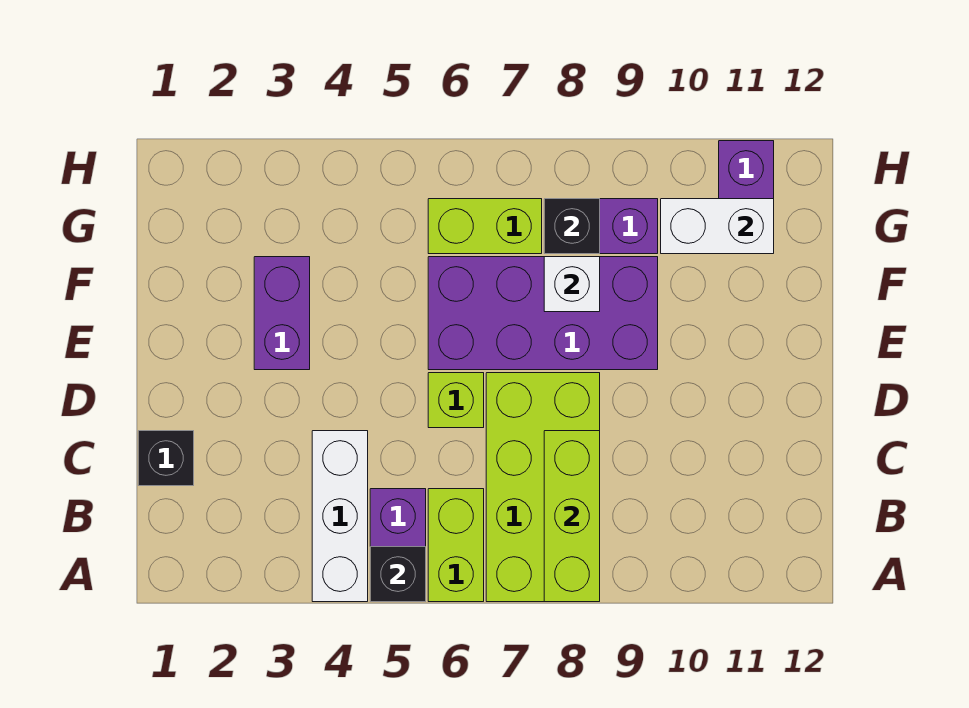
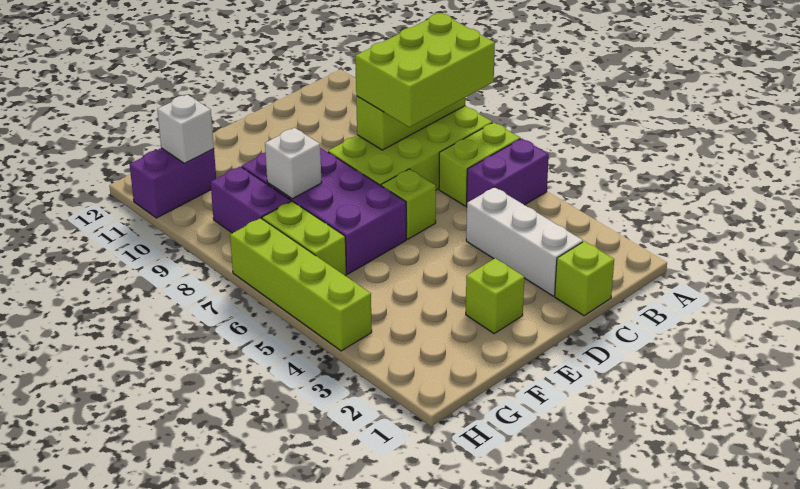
white brick A4:C4 level 1 -> white brick C2:C4 level 1
black brick A5 level 2 -> none
none -> lime brick A7:C8 level 3
black brick C1 level 1 -> lime brick C1 level 1
none -> lime brick E2 level 1
purple brick E3:F3 level 1 -> none
black brick G8 level 2 -> none
white brick G10:G11 level 2 -> white brick G11 level 2
none -> lime brick H4:H7 level 1

